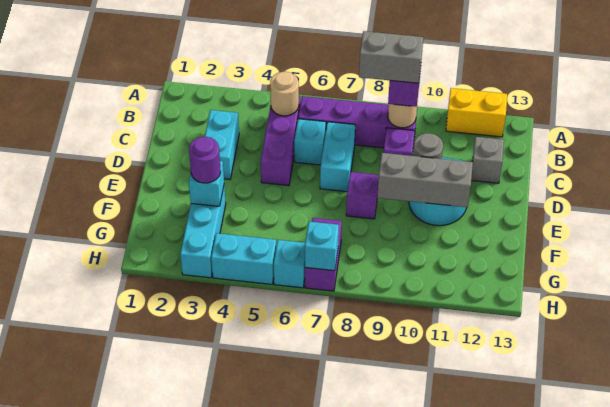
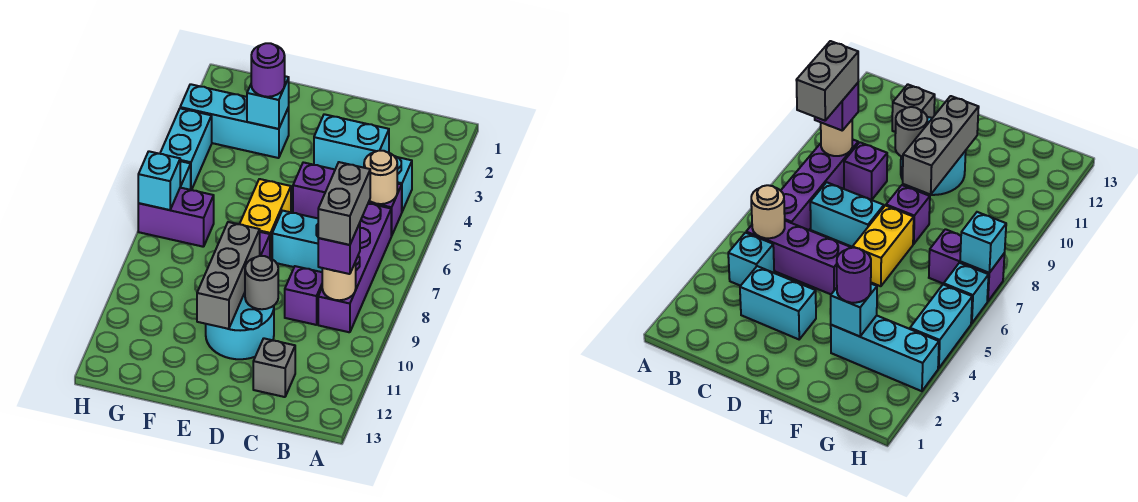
yellow brick A11:A12 level 1 -> yellow brick E6:E7 level 1
cyan brick C6 level 1 -> cyan brick B4 level 1

